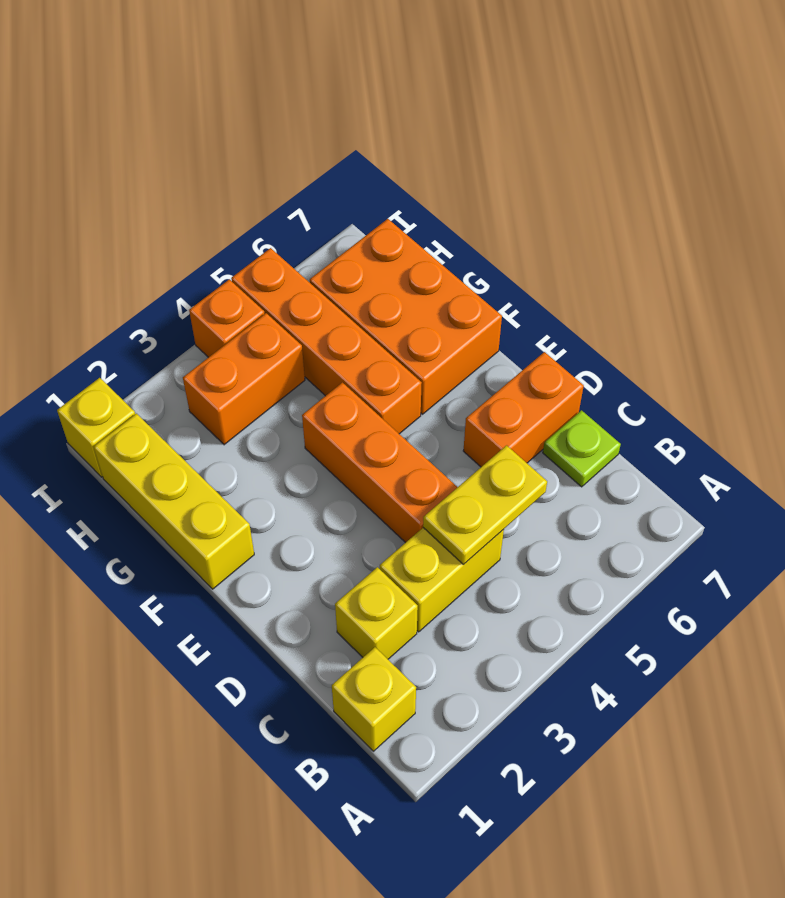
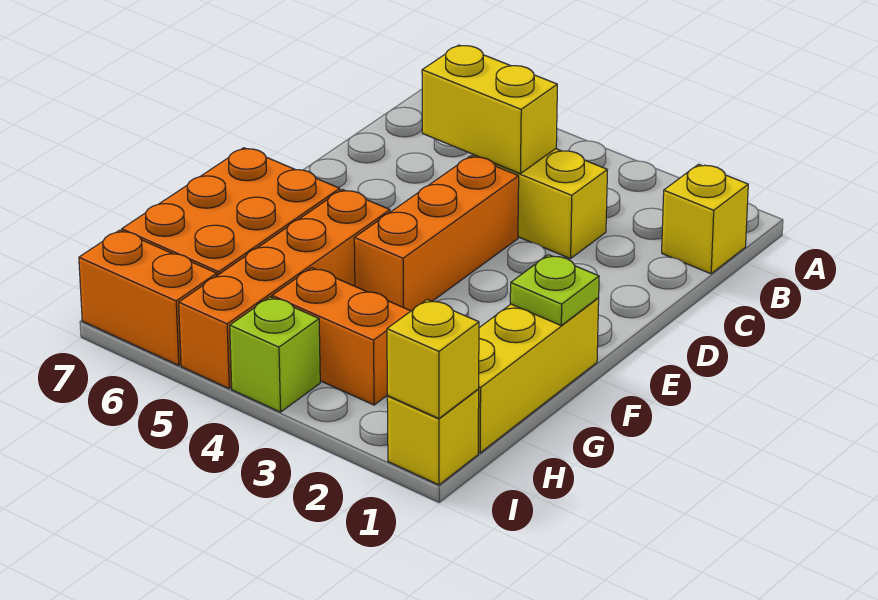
yellow brick C2 level 1 -> yellow brick I1 level 2
yellow plate C4:C5 level 2 -> yellow brick C4:C5 level 2
lime plate C7 level 1 -> lime plate F1 level 2
orange brick D6:D7 level 1 -> orange brick I6:I7 level 1
orange brick I4 level 1 -> lime brick I4 level 1

